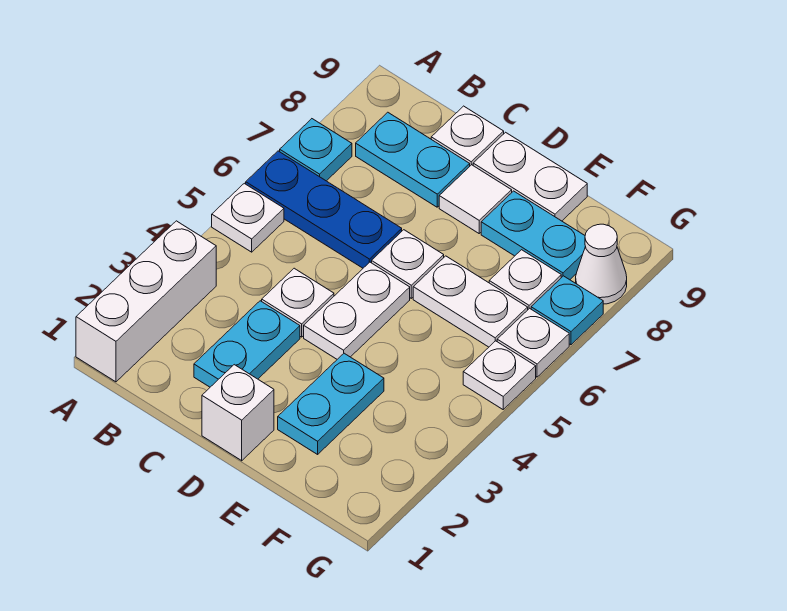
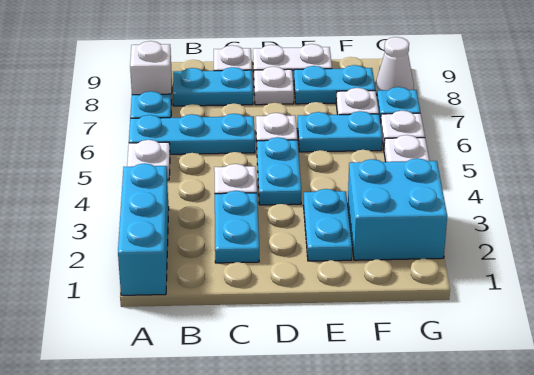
white brick A1:A3 level 1 -> cyan brick A1:A3 level 1
blue plate A6:C6 level 1 -> cyan plate A6:C6 level 1
white brick D1 level 1 -> white brick A8 level 1
white plate D4:D5 level 1 -> cyan plate D4:D5 level 1
white tile D8 level 1 -> white plate D8 level 1
white plate E6:F6 level 1 -> cyan plate E6:F6 level 1
none -> cyan brick F2:G3 level 1

